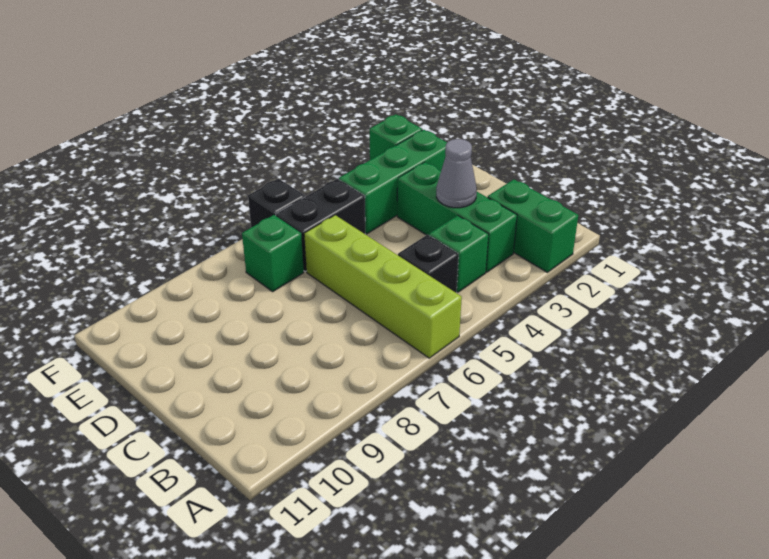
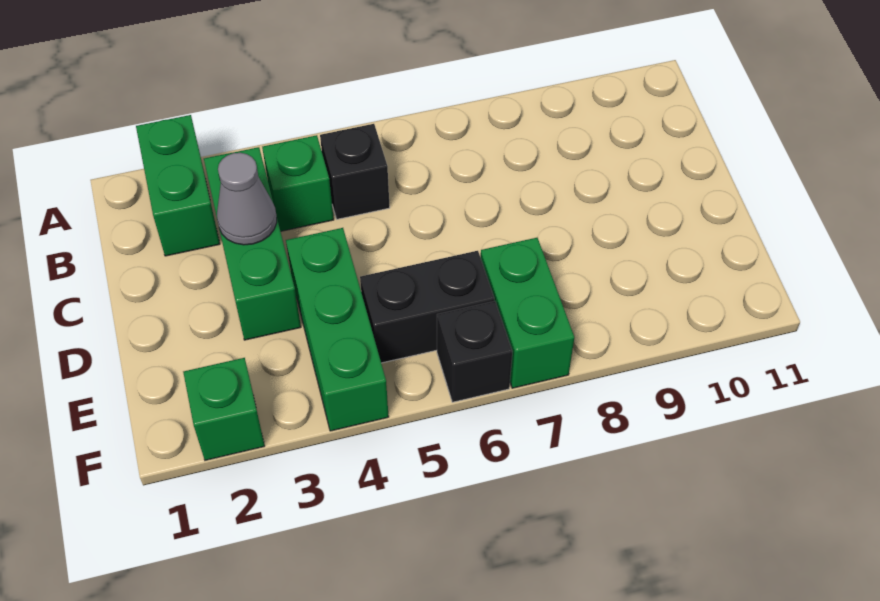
lime brick A6:D6 level 1 -> none
green brick E2:E4 level 1 -> green brick D4:F4 level 1
green brick E7 level 1 -> green brick E7:F7 level 1

